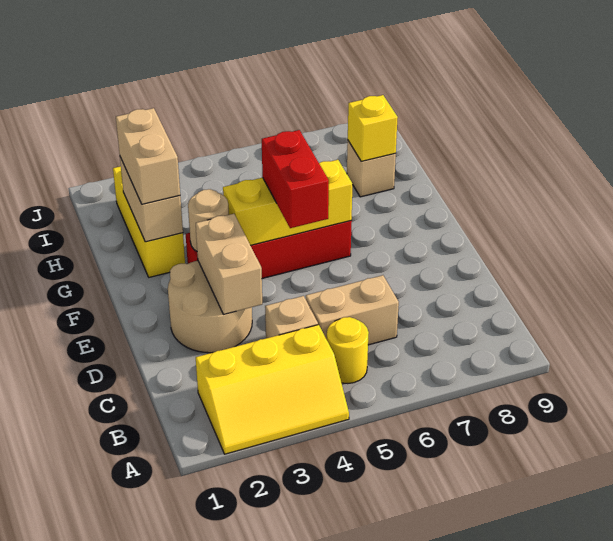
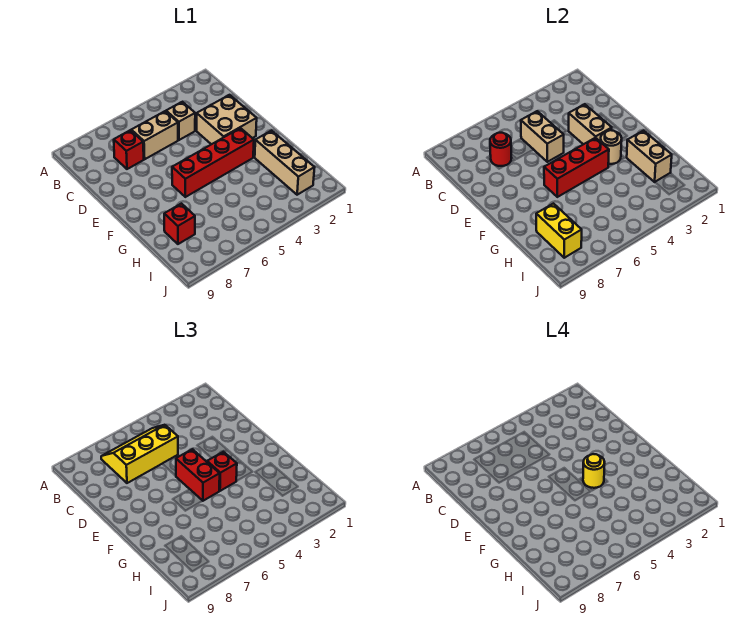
yellow slope A2:B4 level 1 top B -> yellow slope B5:C7 level 3 top C
yellow round brick B5 level 1 -> yellow round brick F4 level 4
none -> red brick C7 level 1
none -> red round brick C7 level 2
tan round brick D2:E3 level 1 -> tan brick D2:E3 level 1
yellow brick F4:F6 level 2 -> red brick F4:F6 level 2
none -> red brick F4 level 3
yellow brick G2:I2 level 1 -> tan brick G2:I2 level 1
tan brick G2:H2 level 3 -> tan brick C5:D5 level 2
tan brick H8 level 1 -> red brick H8 level 1
yellow brick H8 level 2 -> yellow brick H8:I8 level 2

